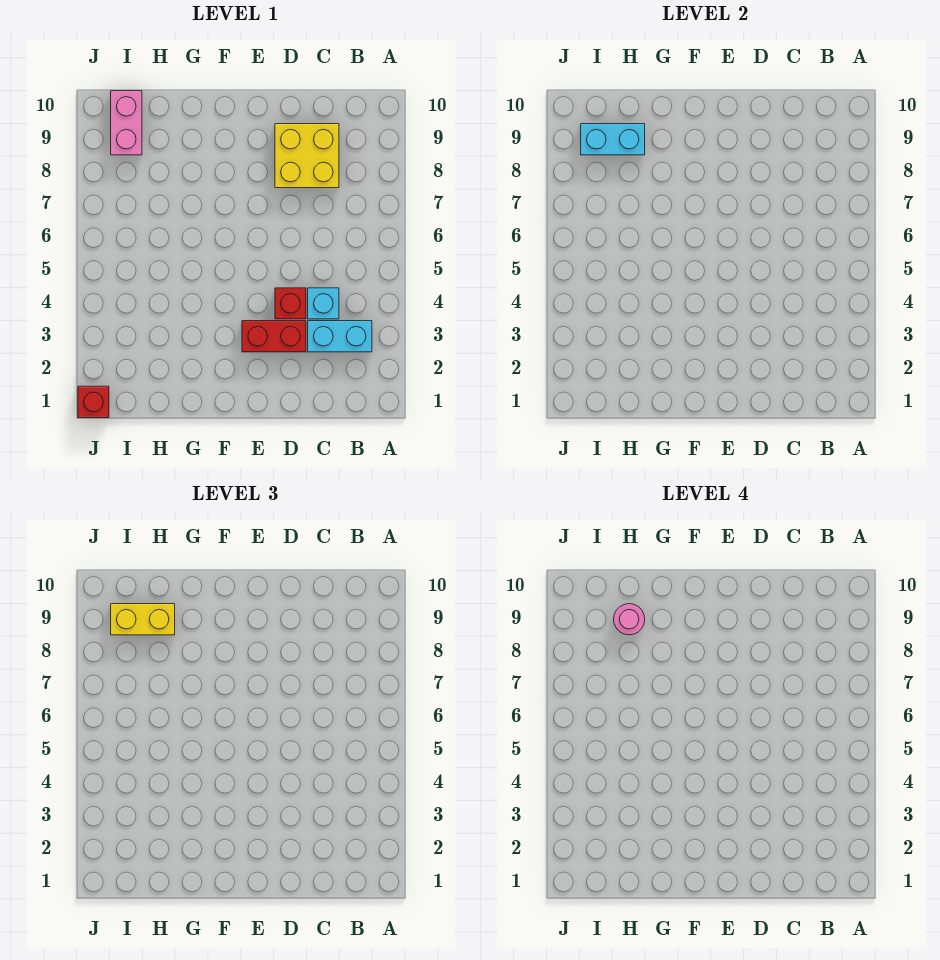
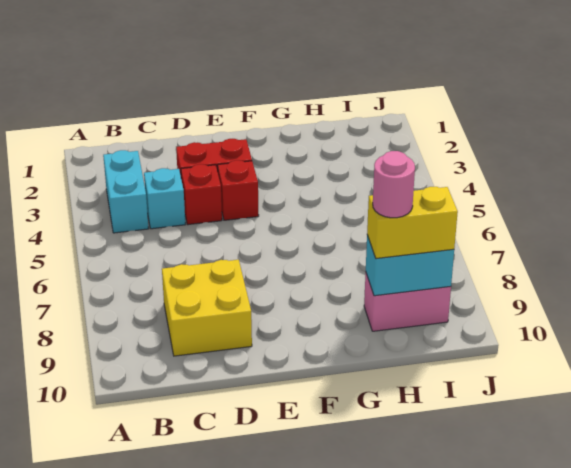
cyan brick B3:C3 level 1 -> cyan brick B3:B4 level 1
pink brick I9:I10 level 1 -> pink brick H9:I9 level 1
red brick J1 level 1 -> red brick E4 level 1

